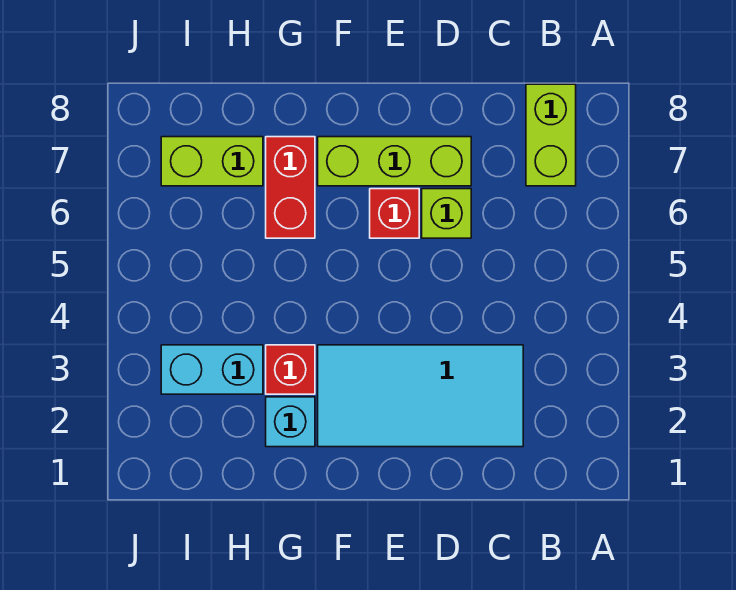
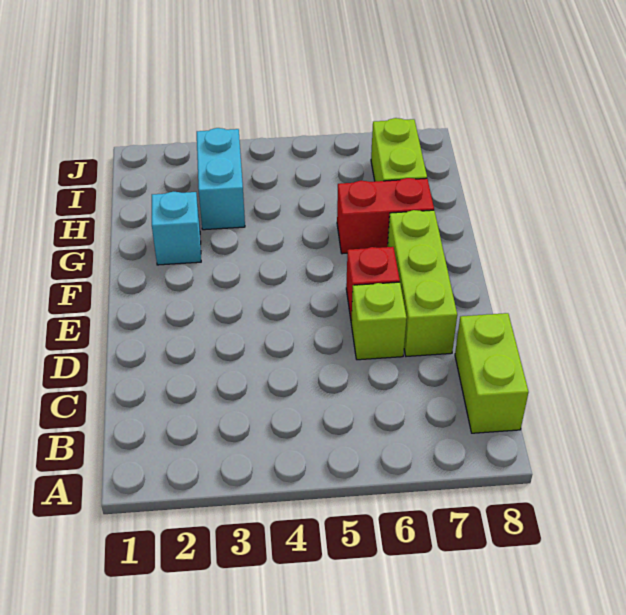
lime brick B7:B8 level 1 -> lime brick B8:C8 level 1
cyan tile C2:F3 level 1 -> none
red brick G3 level 1 -> none

